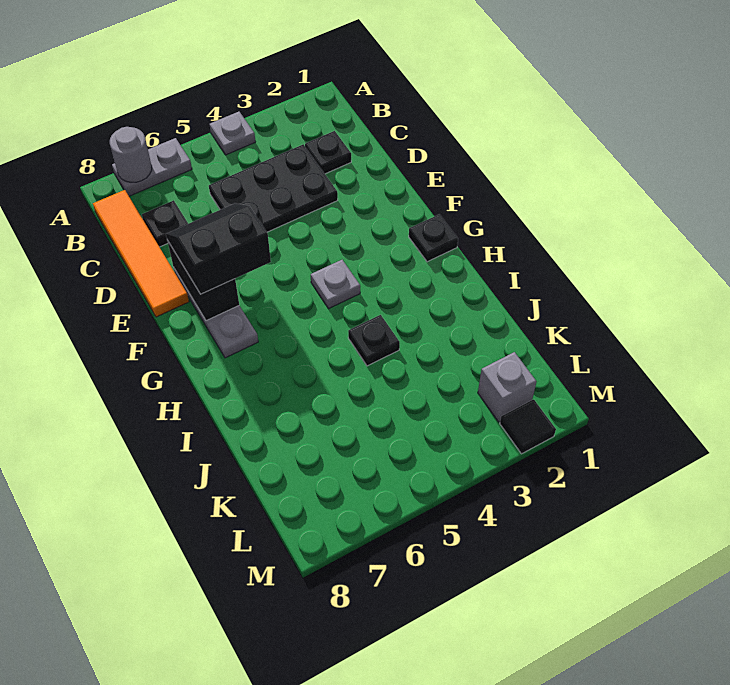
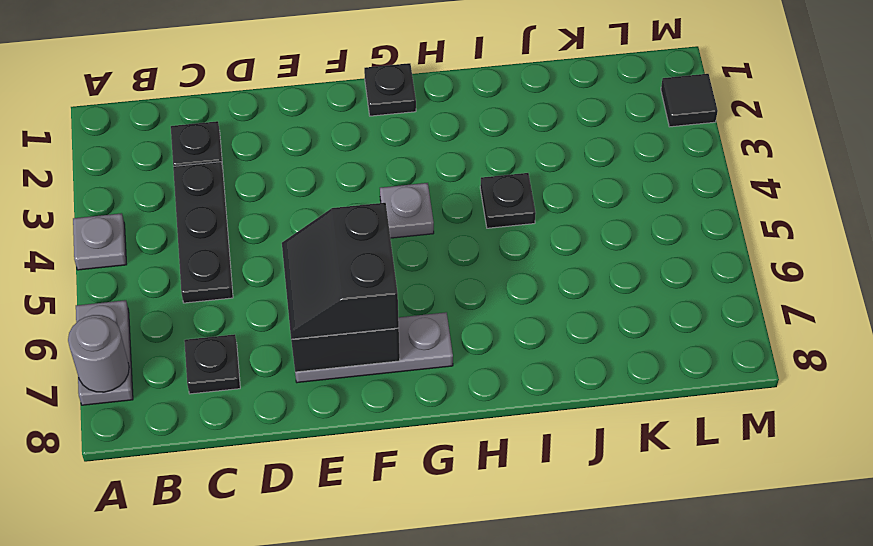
orange tile B8:E8 level 1 -> none
black plate C3:D5 level 1 -> black plate C3:C5 level 1
grey brick L2 level 1 -> none

